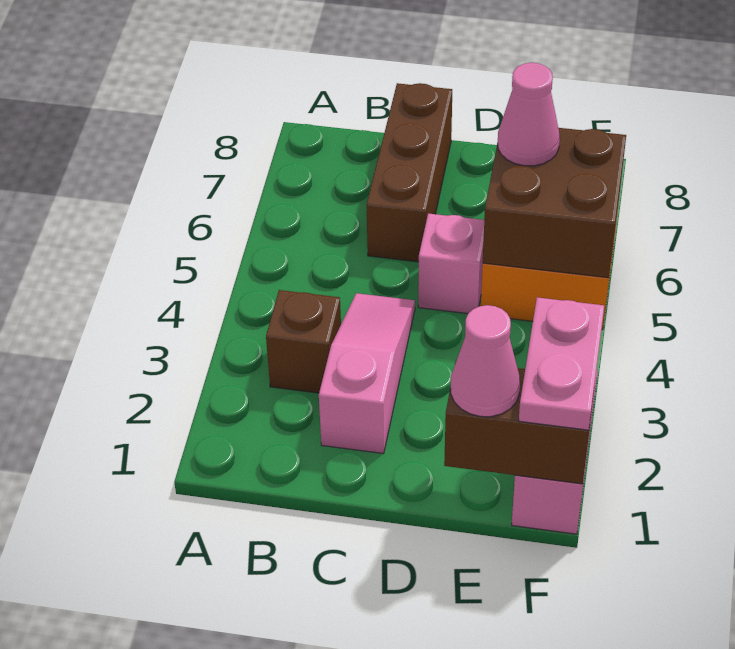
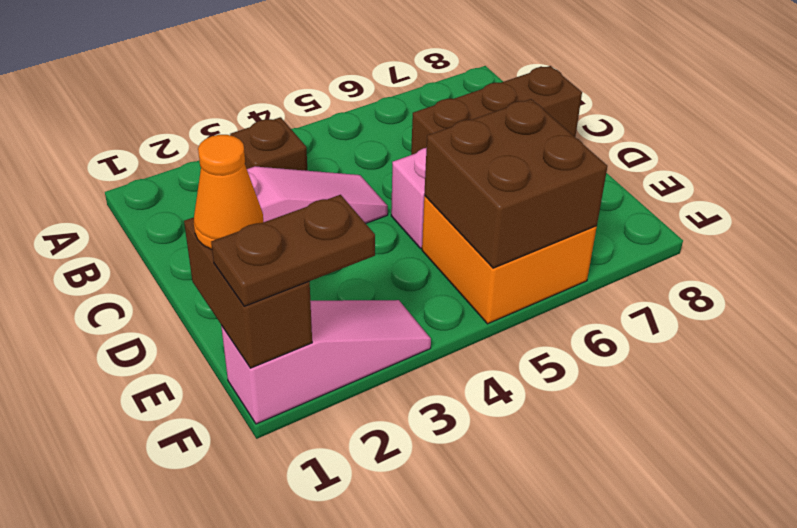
pink cone E1 level 3 -> orange cone E1 level 3
pink cone E6 level 3 -> none
pink plate F1:F2 level 3 -> brown plate F1:F2 level 3

